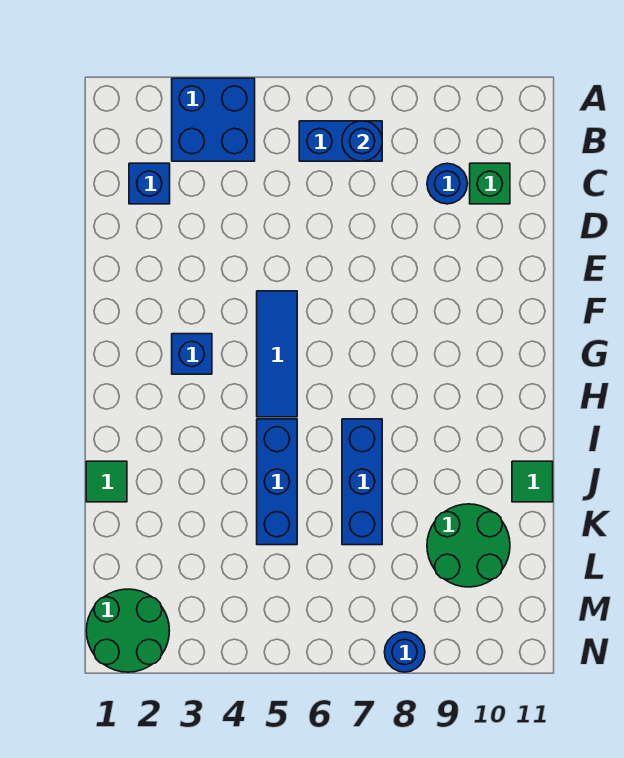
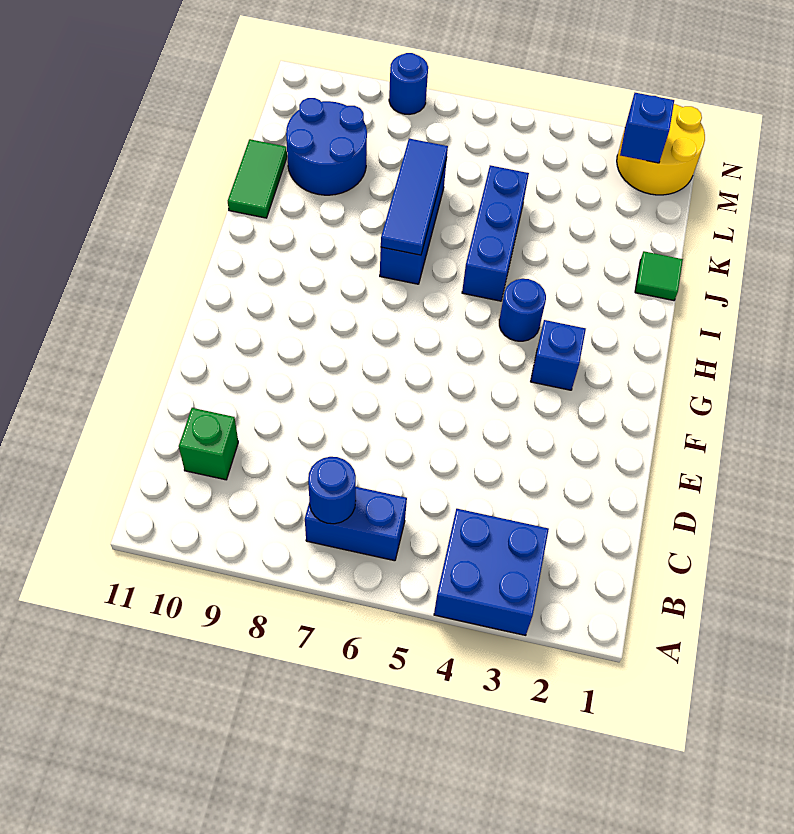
blue brick C2 level 1 -> blue brick M2 level 2
blue round brick C9 level 1 -> blue round brick H4 level 1
blue tile F5:H5 level 1 -> blue tile I7:K7 level 2
green tile J11 level 1 -> green tile J11:K11 level 1
green round brick K9:L10 level 1 -> blue round brick K9:L10 level 1
green round brick M1:N2 level 1 -> yellow round brick M1:N2 level 1

